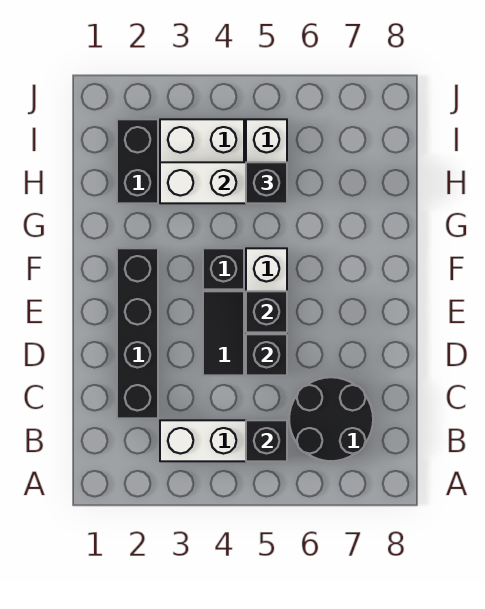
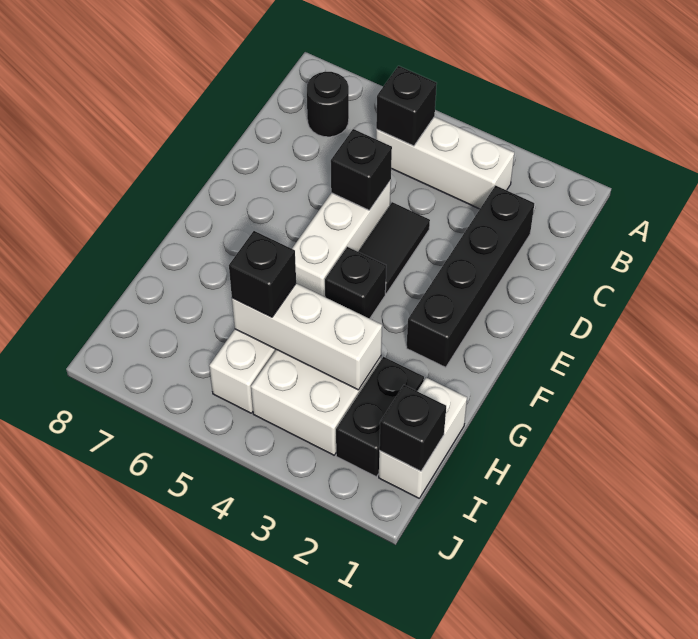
black round brick B6:C7 level 1 -> black round brick B7 level 1
black brick E5 level 2 -> black brick I1 level 2
none -> white brick H1:I1 level 1

